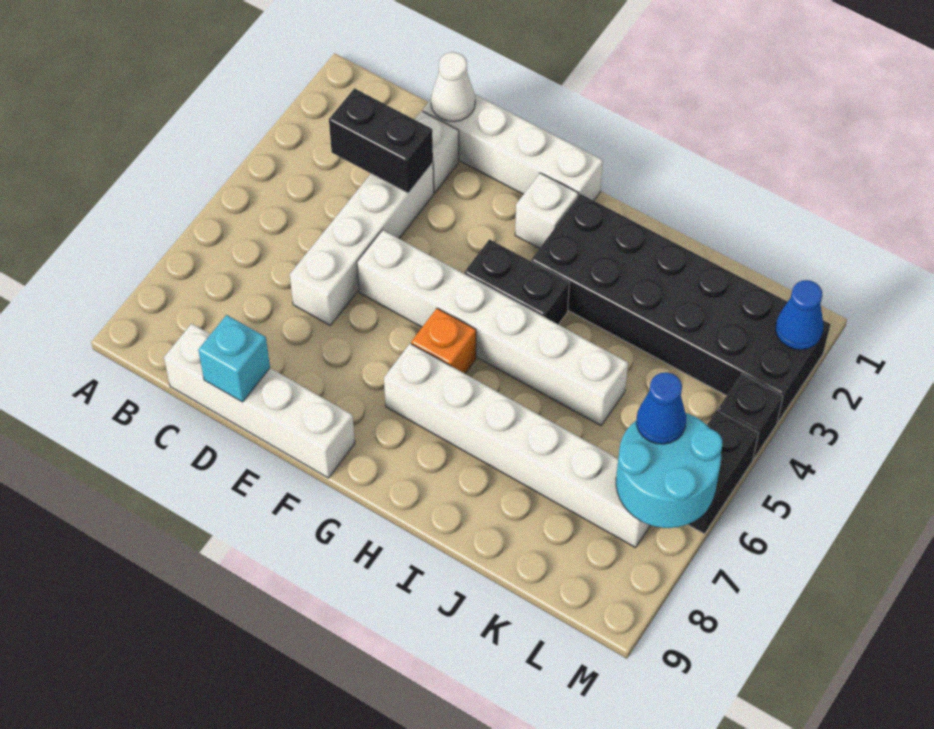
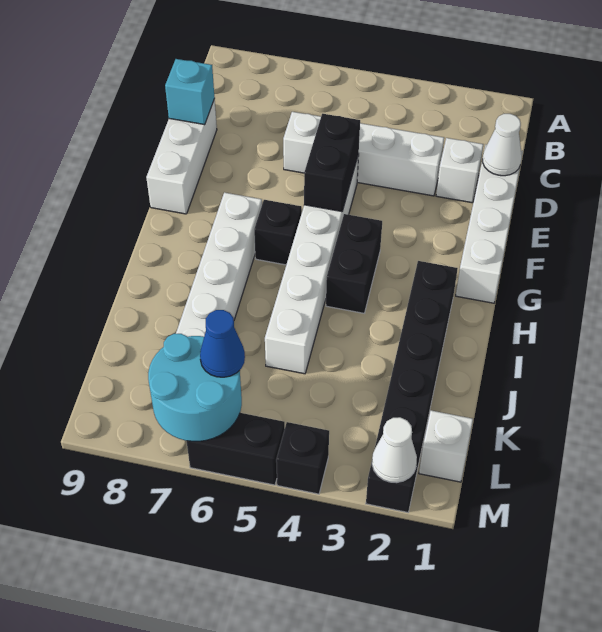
black brick C3:D3 level 2 -> black brick E5:F5 level 2
white brick C9:F9 level 1 -> white brick D9:F9 level 1
white brick G2 level 1 -> white brick L1 level 1
orange brick G6 level 1 -> black brick G6 level 1
black brick H2:M3 level 1 -> black brick H2:M2 level 1
blue cone M2 level 2 -> white cone M2 level 2

